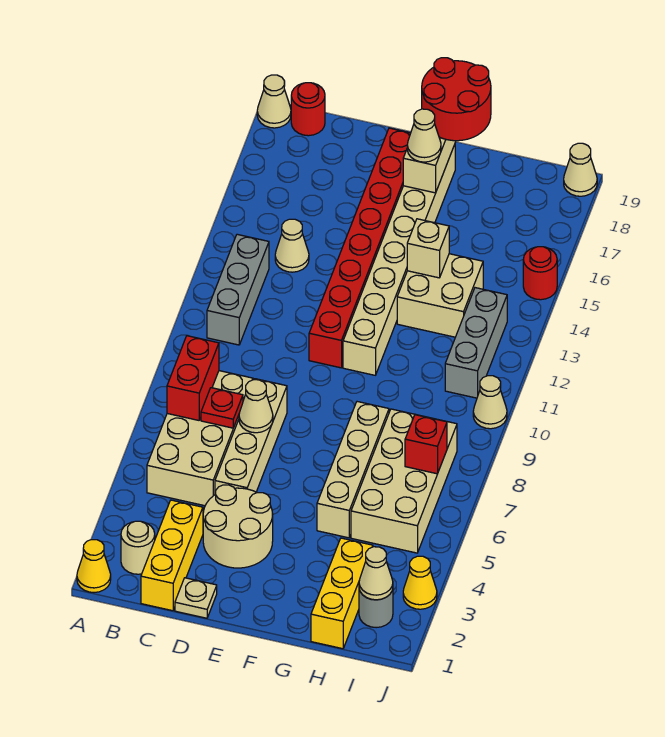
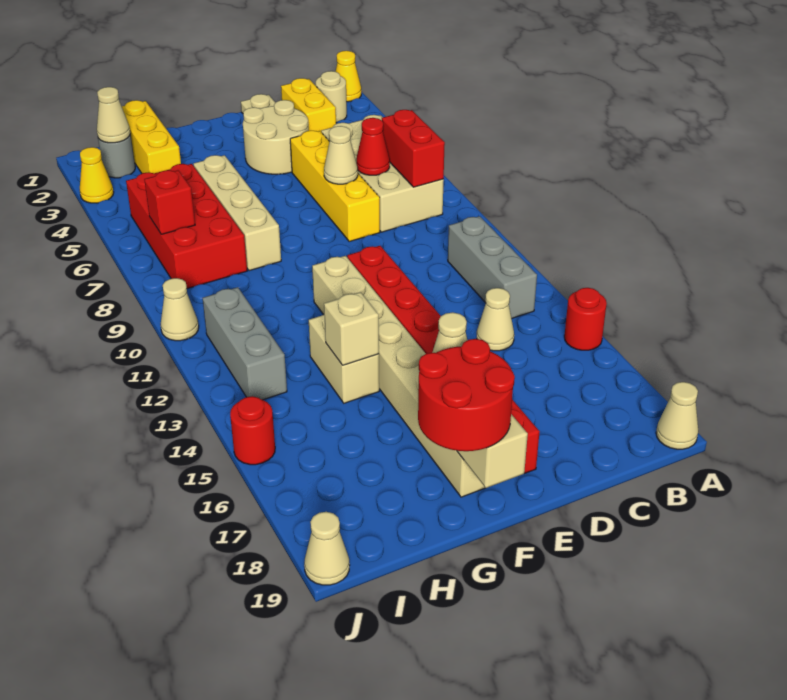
red round brick B19 level 1 -> red round brick A15 level 1
yellow brick C1:C3 level 1 -> yellow brick C2:C3 level 1
red plate C7 level 2 -> red cone C7 level 2
tan brick D5:D8 level 1 -> yellow brick D5:D8 level 1
tan brick G13:H14 level 1 -> tan brick G13:G14 level 1
tan brick H5:I8 level 1 -> red brick H5:I8 level 1

